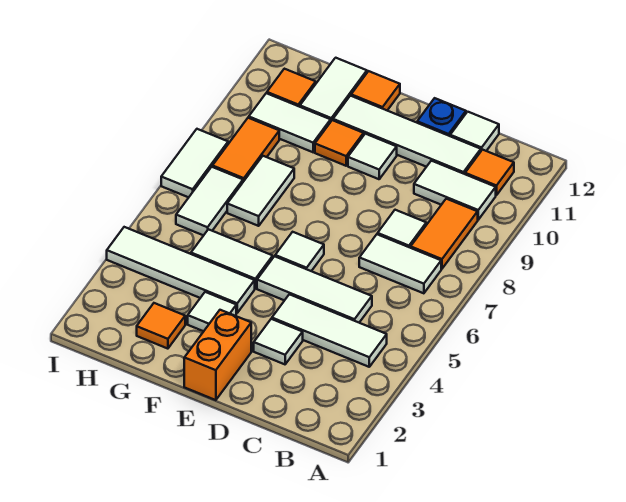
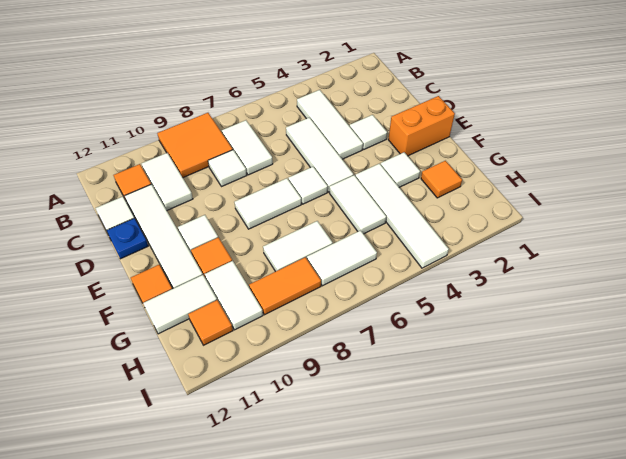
orange tile B8:B9 level 1 -> orange tile A8:B9 level 1
white tile I7:I8 level 1 -> white tile E7:E8 level 1

